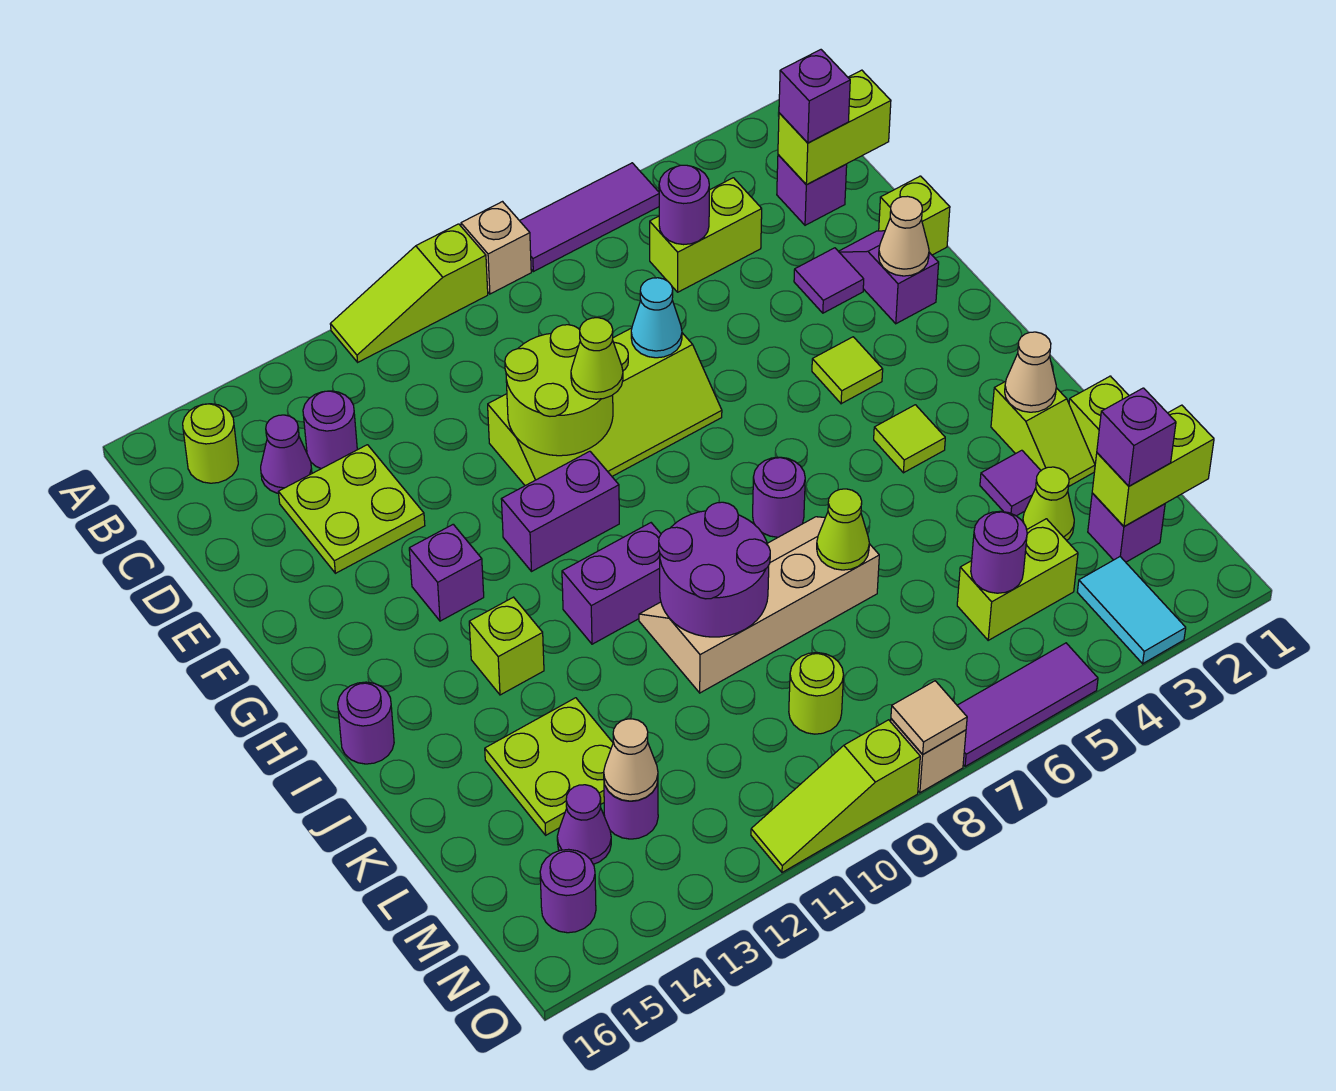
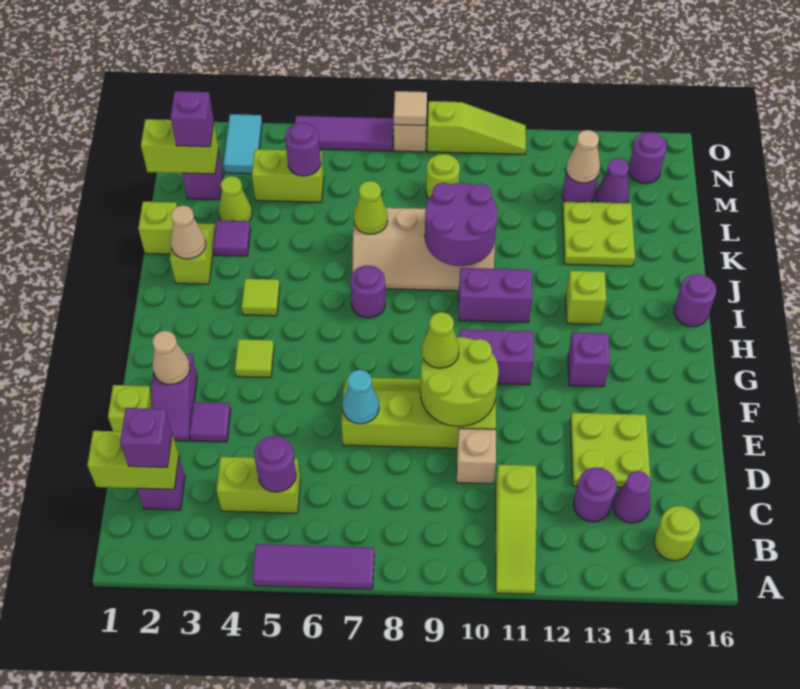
tan brick A8 level 1 -> tan brick D10 level 1
lime slope A9:A11 level 1 top 9 -> lime slope A11:C11 level 1 top C

